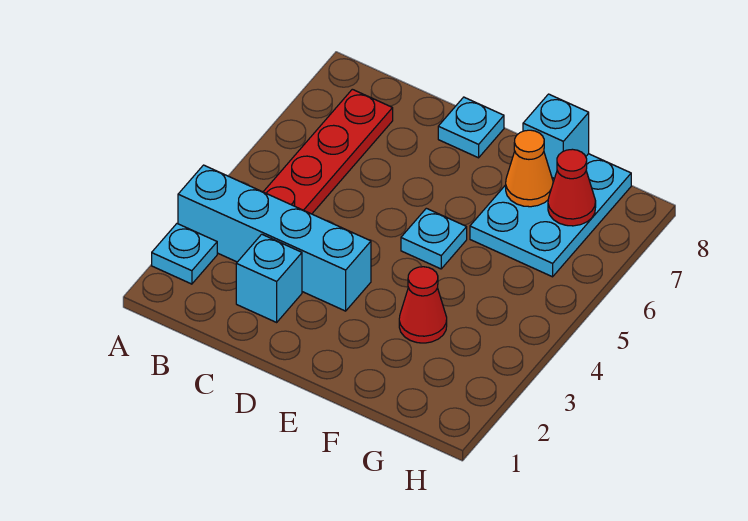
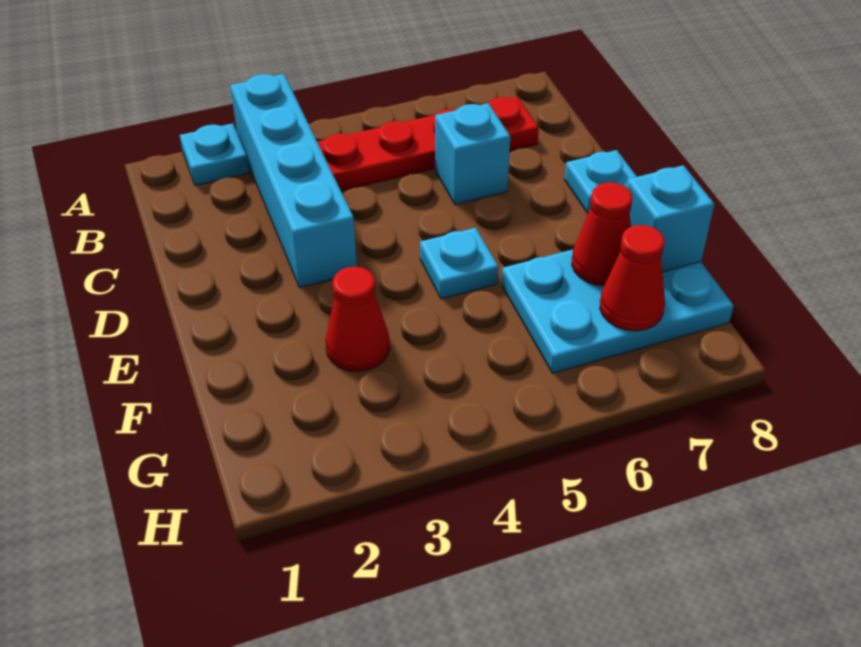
cyan brick C2 level 1 -> cyan brick C6 level 1
orange cone F7 level 2 -> red cone F7 level 2

